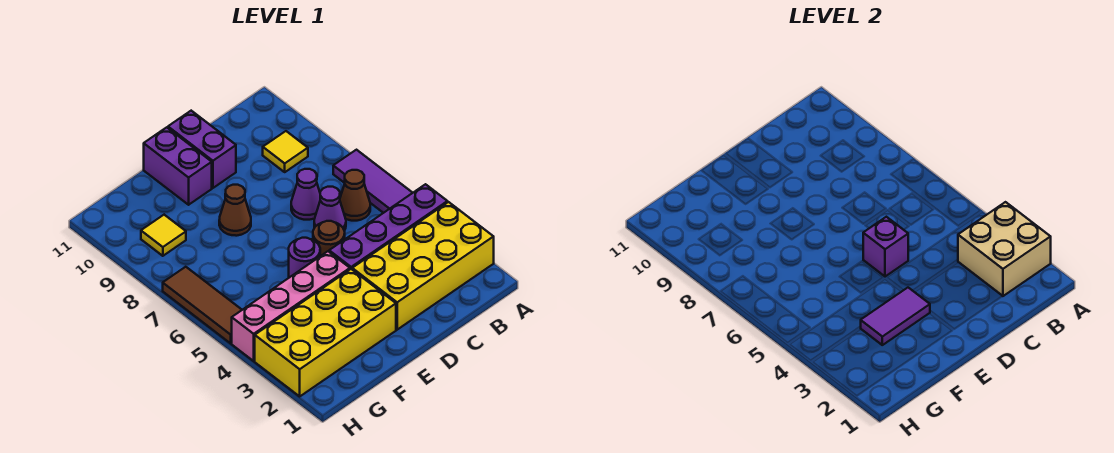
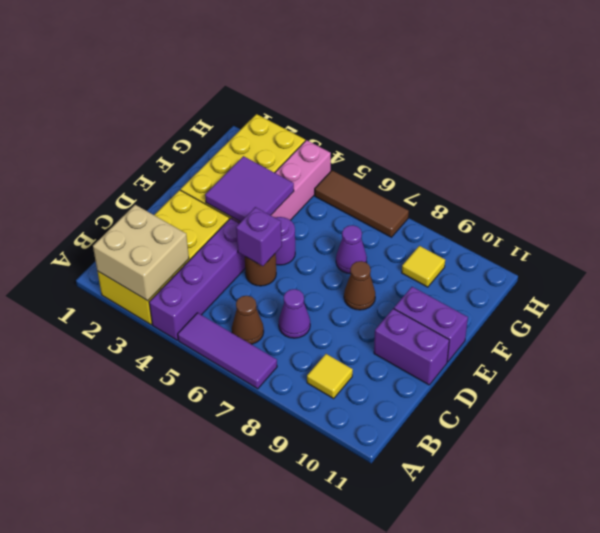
purple cone C6 level 1 -> purple cone F7 level 1
purple tile E3:F3 level 2 -> purple tile E3:F4 level 2

